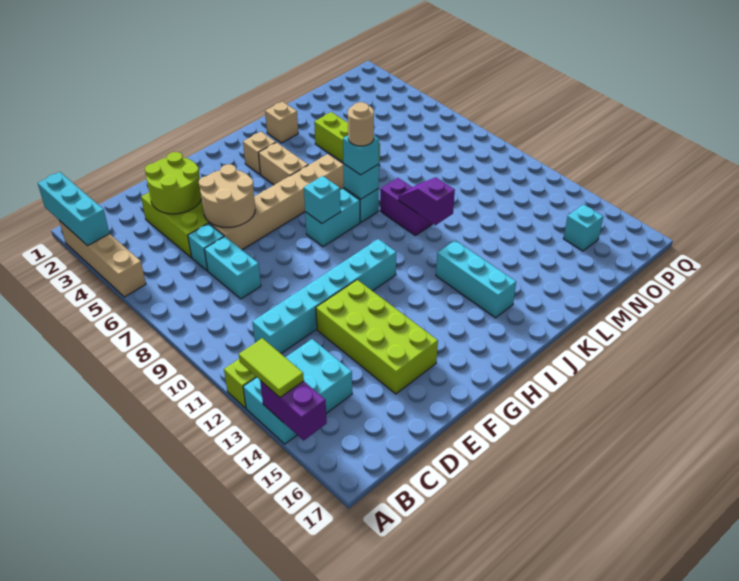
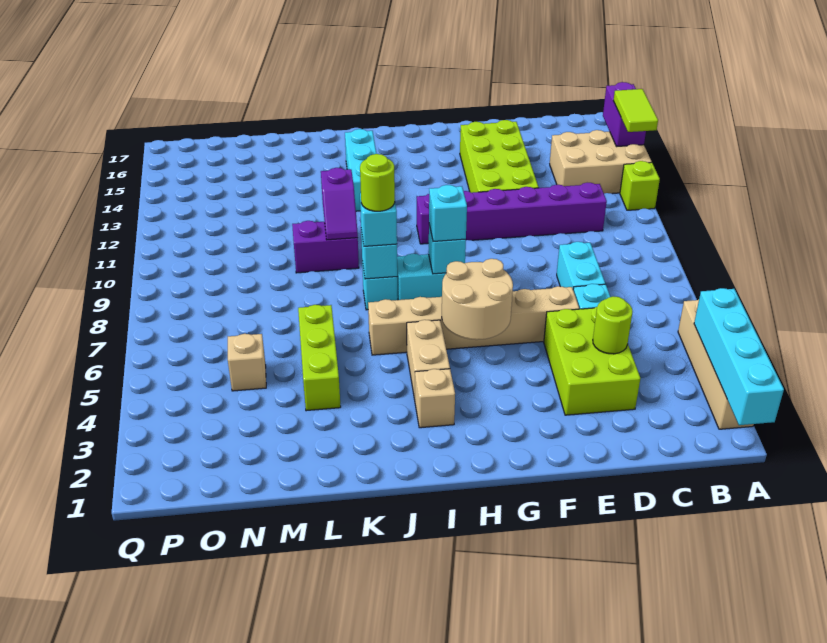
cyan brick A1:A3 level 2 -> cyan brick A1:A4 level 2
cyan brick A13:C14 level 1 -> tan brick A13:C14 level 1
cyan brick C11:H11 level 1 -> purple brick C11:H11 level 1
lime round brick D3:E4 level 2 -> lime round brick D4 level 2
tan round brick E5:F6 level 2 -> tan round brick G5:H6 level 2
tan round brick J8 level 4 -> lime round brick J8 level 4
tan brick K2 level 1 -> tan brick N5 level 1
purple brick K9:K10 level 1 -> purple brick K10:L10 level 1
cyan brick O15 level 1 -> cyan brick H8 level 3

